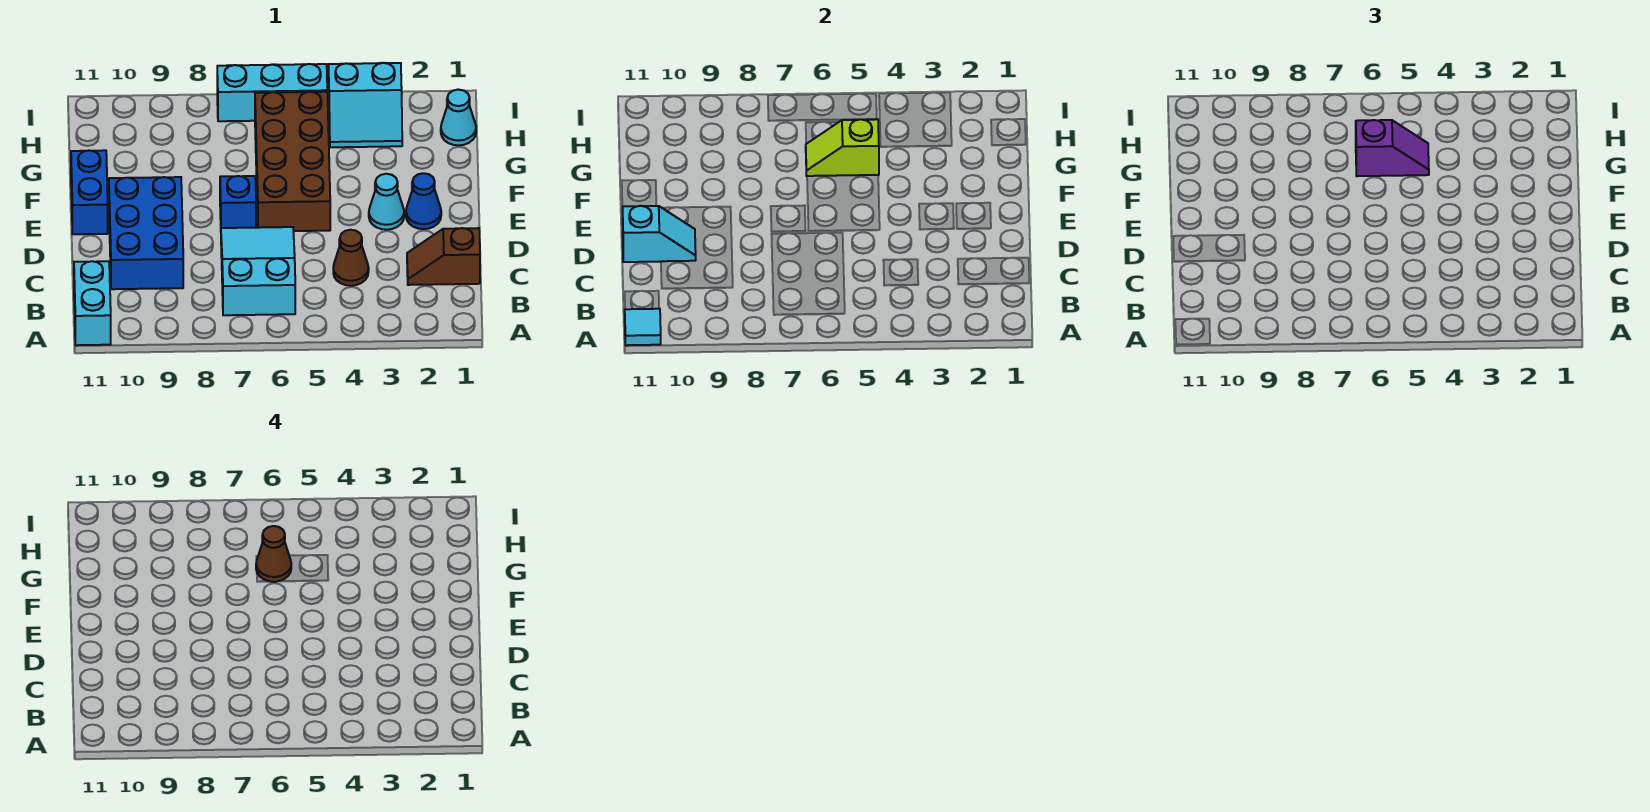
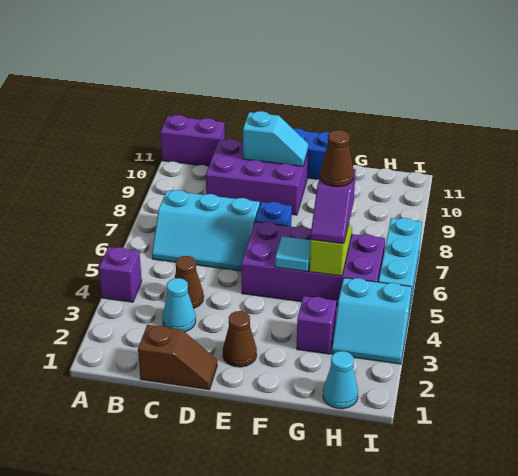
none -> purple brick A4 level 1
cyan brick A11:B11 level 1 -> purple brick A11:B11 level 1
cyan tile A11 level 2 -> cyan tile F5 level 2
cyan slope B6:D7 level 1 top B -> cyan slope B6:D7 level 1 top 7
brown slope C1:C2 level 1 top 1 -> brown slope C1:D1 level 1 top C
blue brick C9:E10 level 1 -> purple brick C9:E10 level 1
cyan slope D10:D11 level 2 top 11 -> cyan slope D10:E10 level 2 top D
blue cone E2 level 1 -> brown cone E2 level 1
cyan cone E3 level 1 -> cyan cone C3 level 1
brown brick E5:H6 level 1 -> purple brick E5:H6 level 1
none -> purple brick G3 level 1
cyan slope H3:I4 level 1 top I -> cyan slope H3:I4 level 1 top 4

